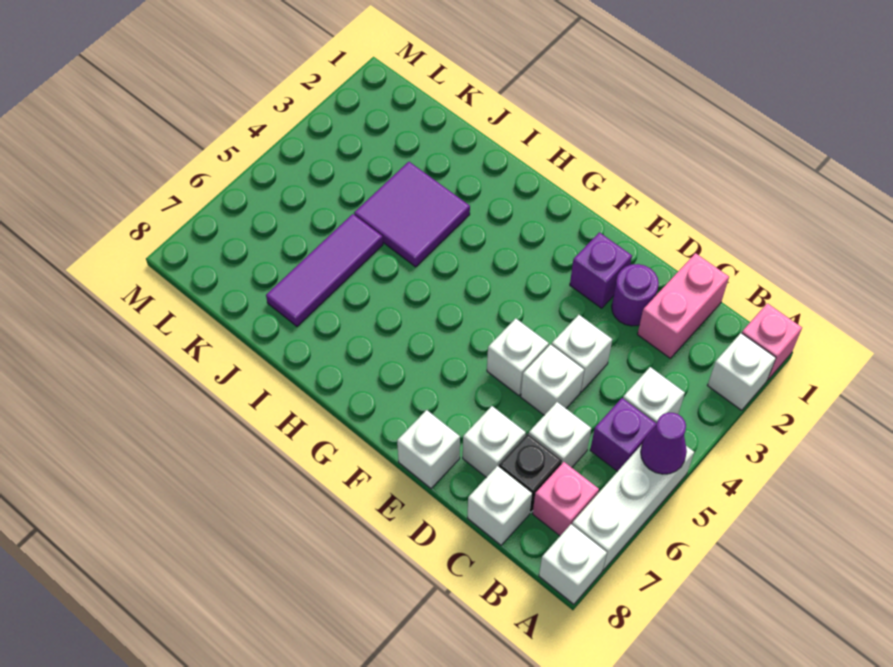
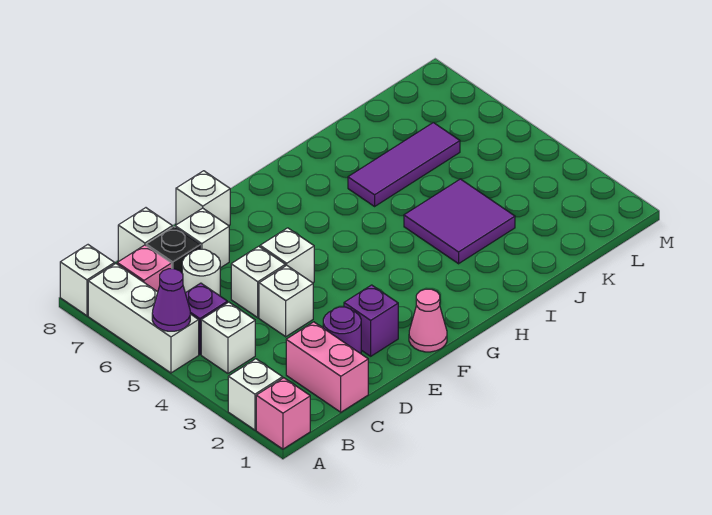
white brick C6 level 1 -> white round brick C6 level 1
none -> pink cone F1 level 1
purple tile J5:J7 level 1 -> purple tile I6:K6 level 1

